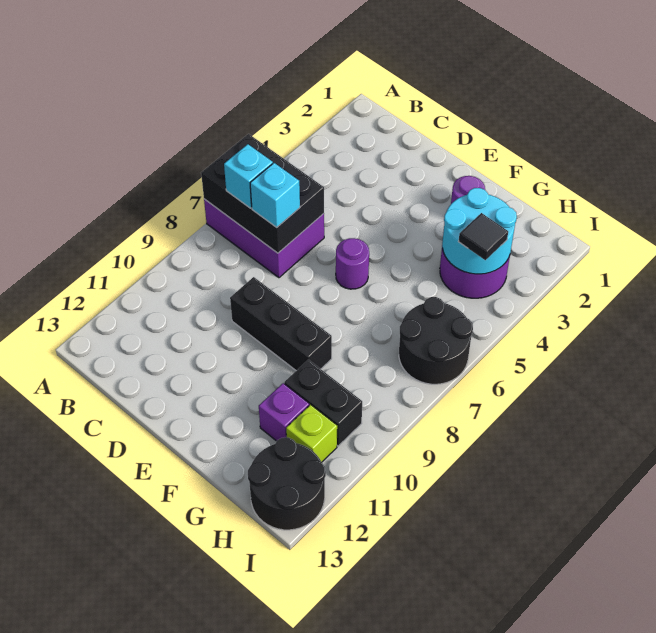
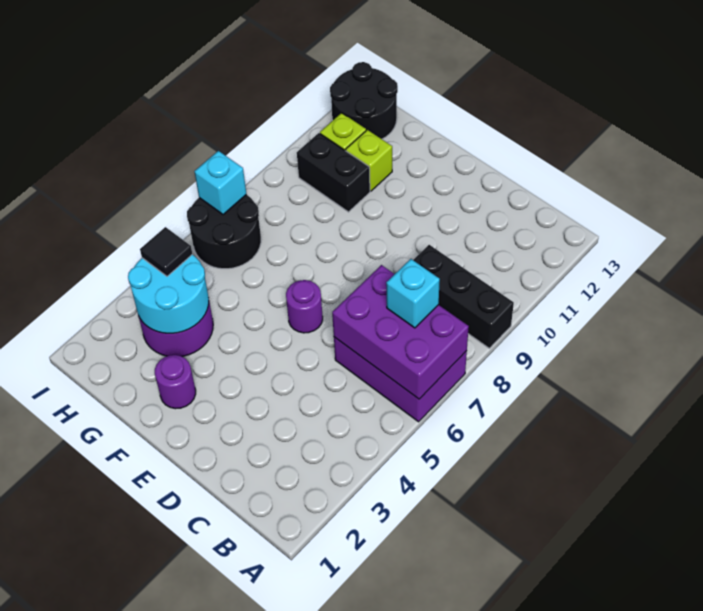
black brick A6:C7 level 2 -> purple brick A6:C7 level 2
cyan brick C7 level 3 -> cyan brick I7 level 2
black brick D9:F9 level 1 -> black brick A9:C9 level 1
purple brick G11 level 1 -> lime brick G11 level 1

